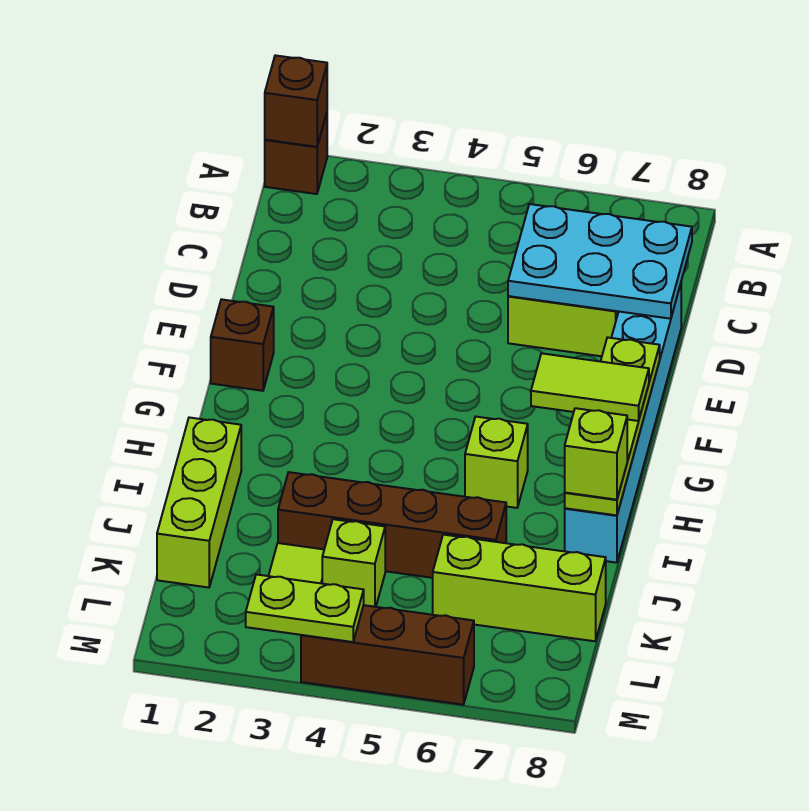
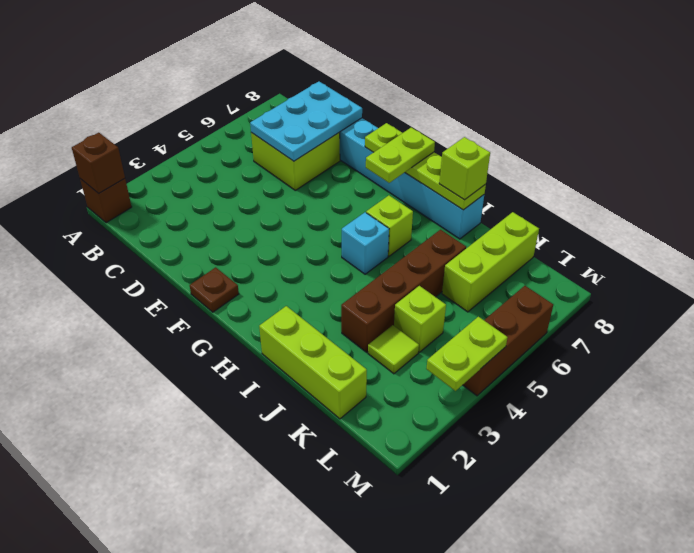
brown brick F1 level 1 -> brown plate F1 level 1
lime tile G7:G8 level 3 -> lime plate G7:G8 level 3
none -> cyan brick H5 level 1

